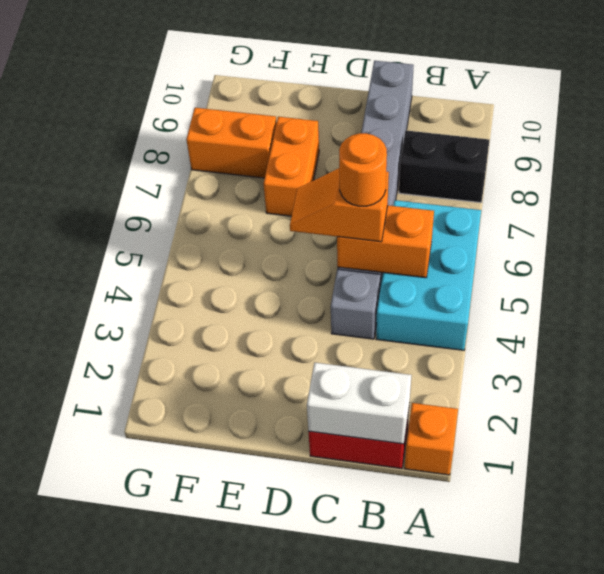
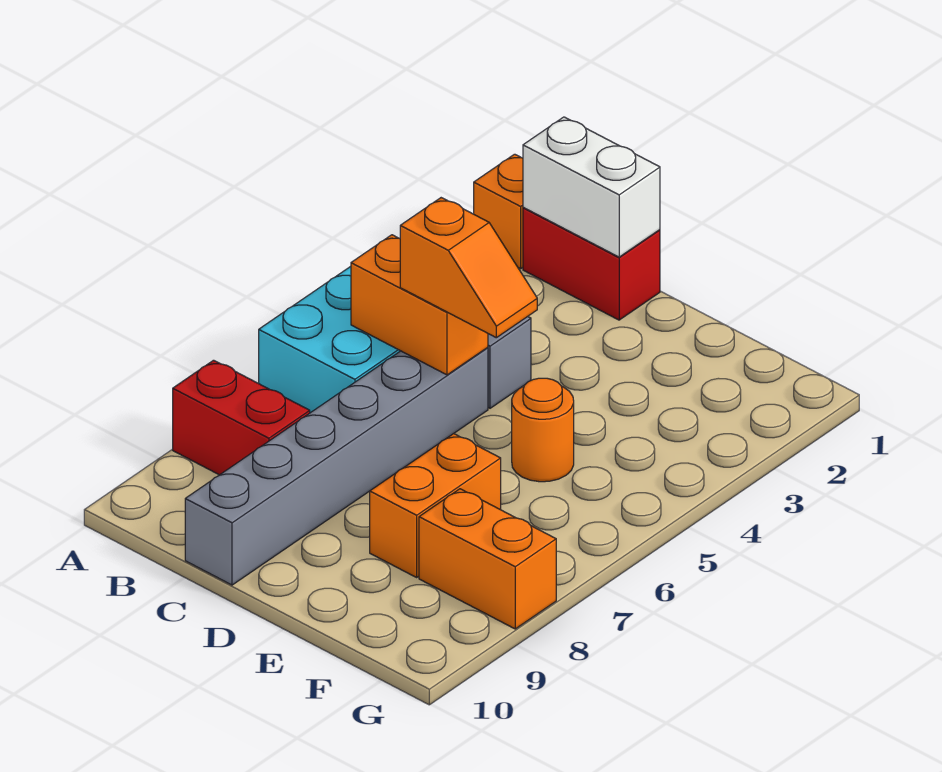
black brick A8:B8 level 1 -> red brick A8:B8 level 1
orange round brick C5 level 4 -> orange round brick E5 level 1

